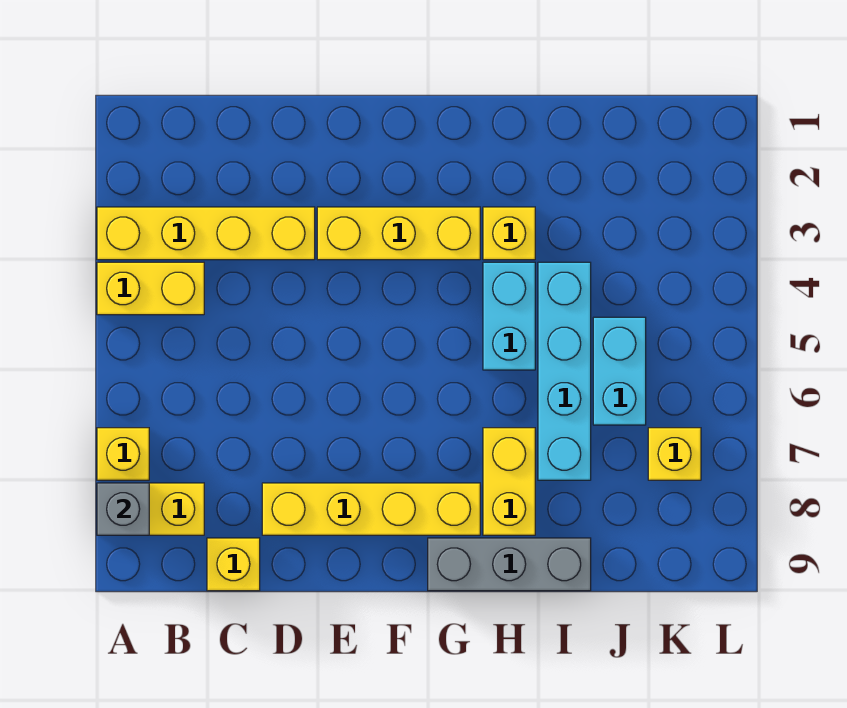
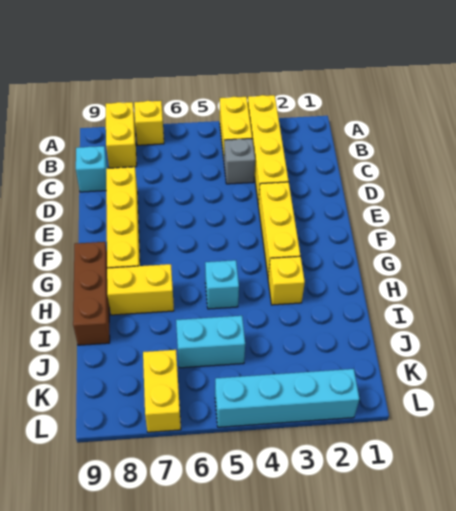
grey brick A8 level 2 -> grey brick C4 level 1
yellow brick C9 level 1 -> cyan brick C9 level 1
grey brick G9:I9 level 1 -> brown brick G9:I9 level 1
cyan brick H4:H5 level 1 -> cyan brick H5 level 1
cyan brick I4:I7 level 1 -> cyan brick L2:L5 level 1
yellow brick K7 level 1 -> yellow brick K7:L7 level 1

